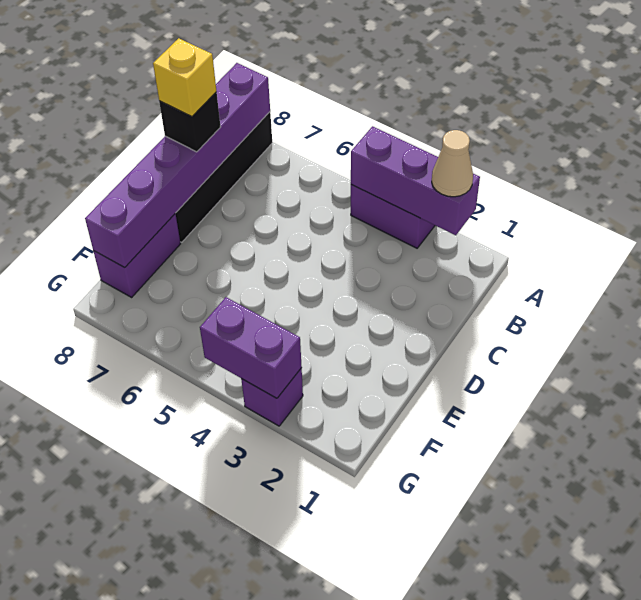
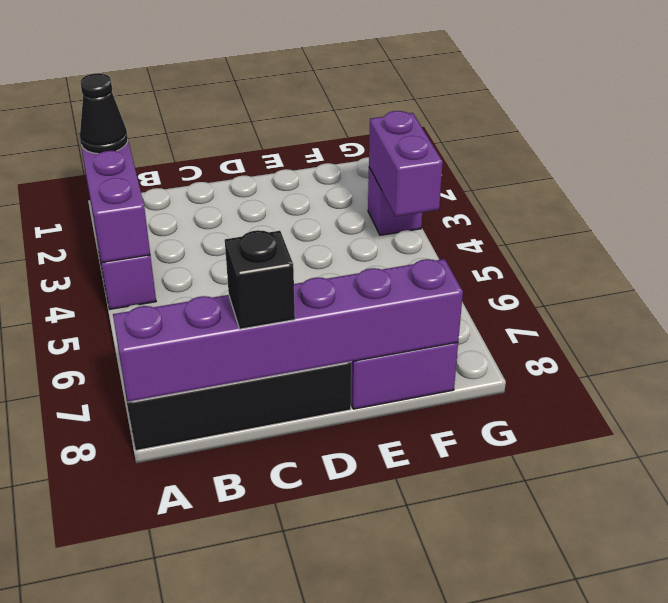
tan cone A2 level 3 -> black cone A2 level 3
yellow brick C8 level 4 -> none

